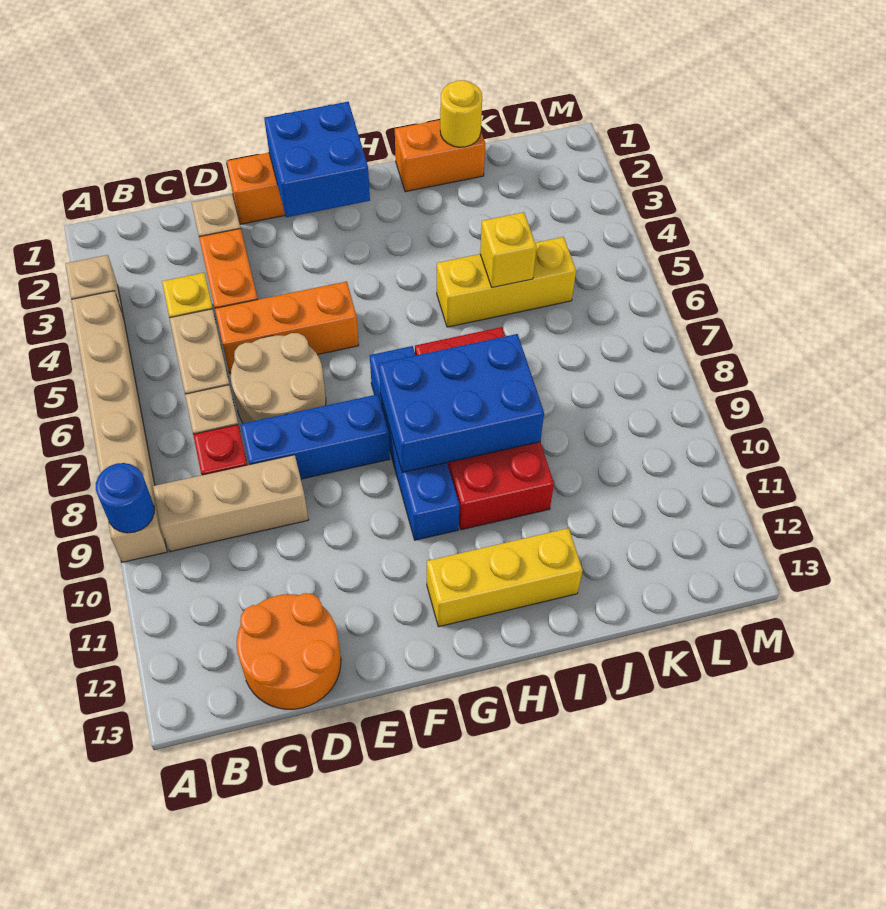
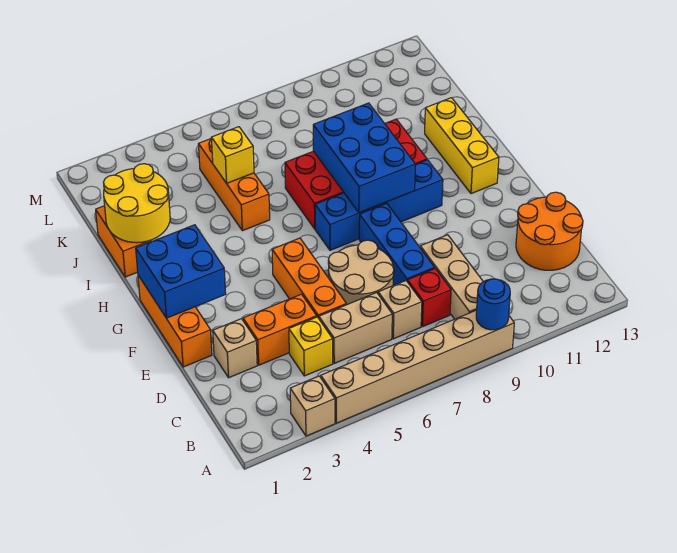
yellow brick I5:K5 level 1 -> orange brick I5:K5 level 1
yellow round brick J1 level 2 -> yellow round brick I1:J2 level 2

